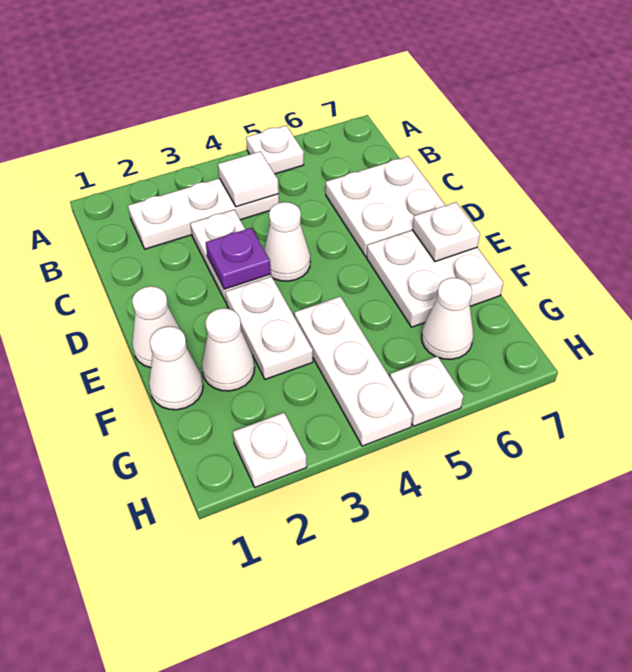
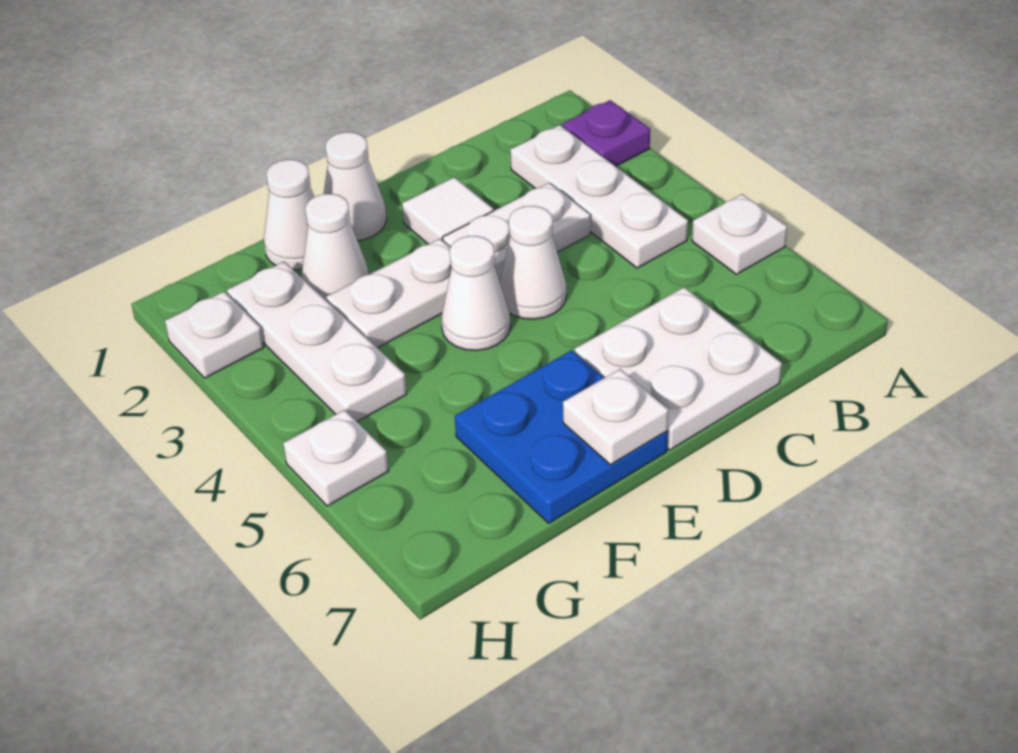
white tile B4 level 2 -> white tile D2 level 1
purple plate D3 level 2 -> purple plate A2 level 1
white plate E6:F7 level 1 -> blue plate E6:F7 level 1
white plate F4:H4 level 1 -> white plate G2:G4 level 1
white cone G6 level 1 -> white cone E4 level 1

